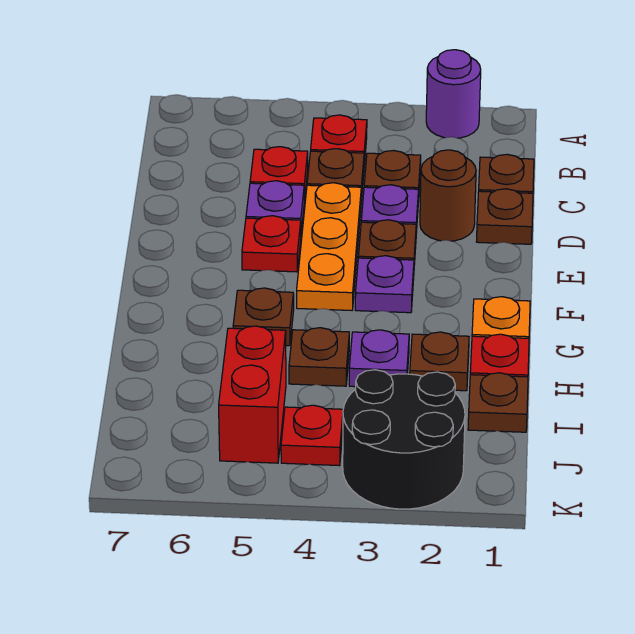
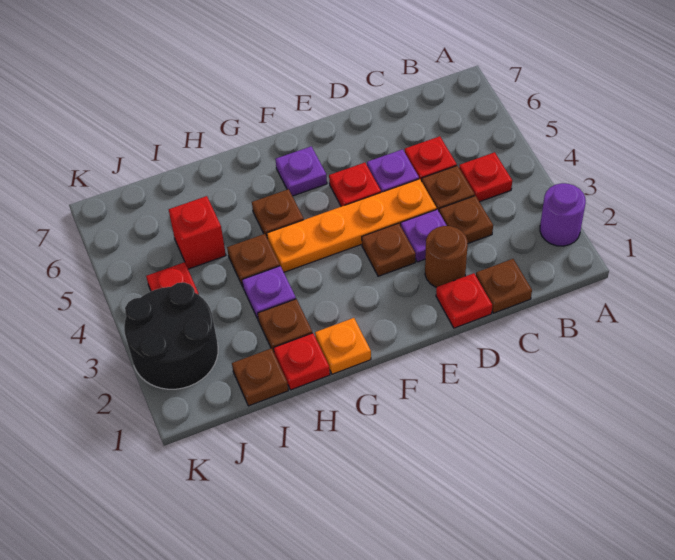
brown plate D1 level 1 -> red plate D1 level 1
orange plate D4:F4 level 1 -> orange plate D4:G4 level 1
purple plate F3 level 1 -> purple plate F6 level 1
red brick I5:J5 level 1 -> red brick I5 level 1

